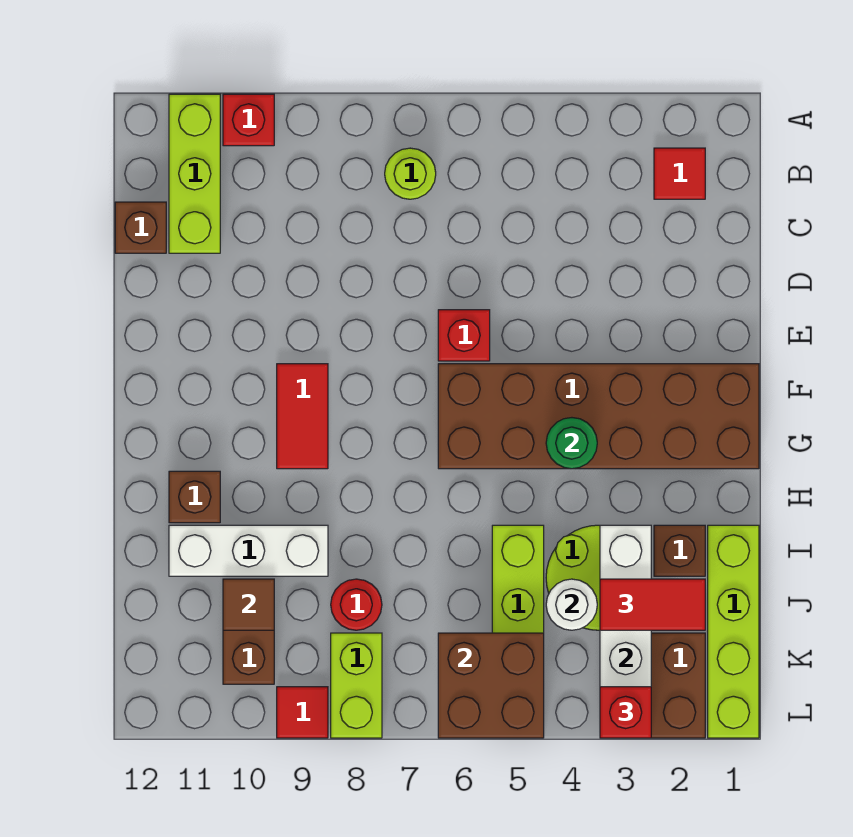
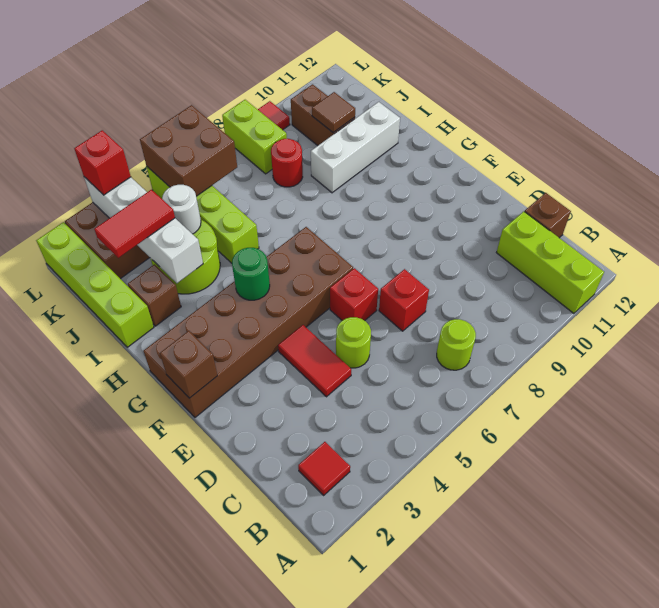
red brick A10 level 1 -> red brick D7 level 1
none -> lime round brick D5 level 1
red tile F9:G9 level 1 -> red tile D4:E4 level 1
brown brick H11 level 1 -> brown brick F1 level 2

